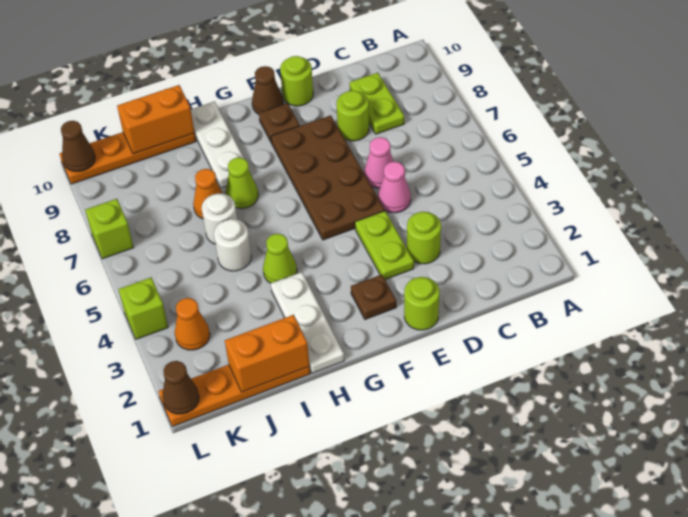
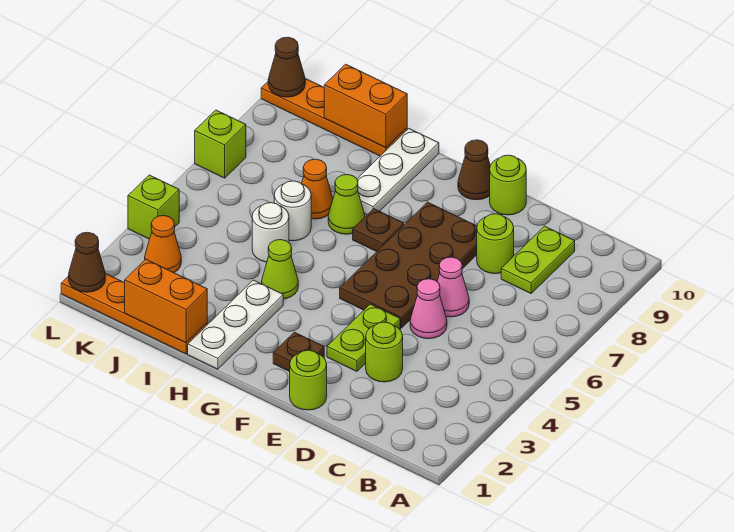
brown plate F9 level 1 -> brown plate G7 level 1

